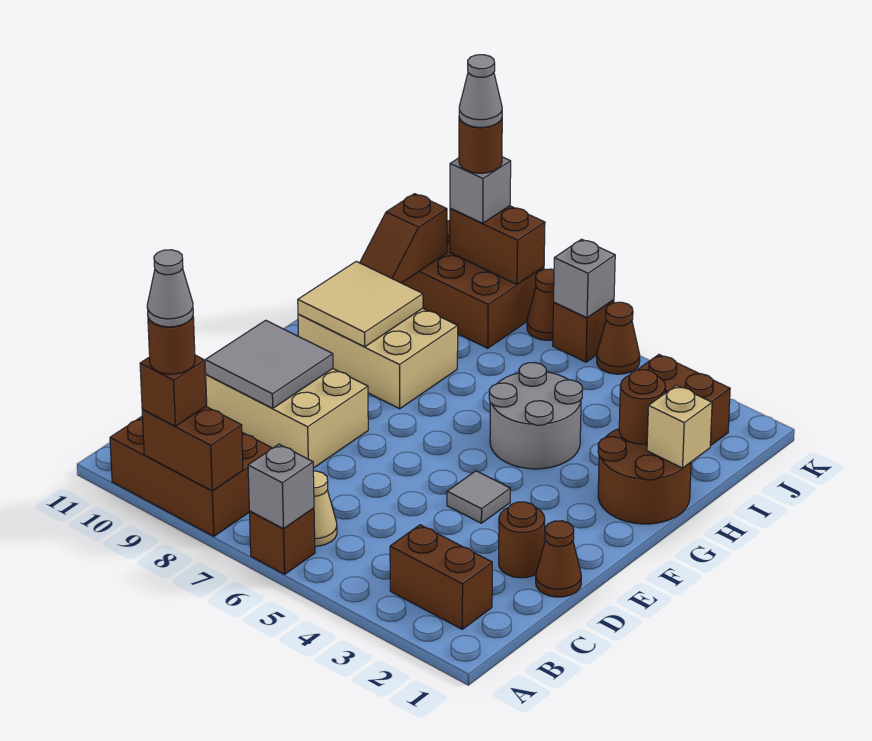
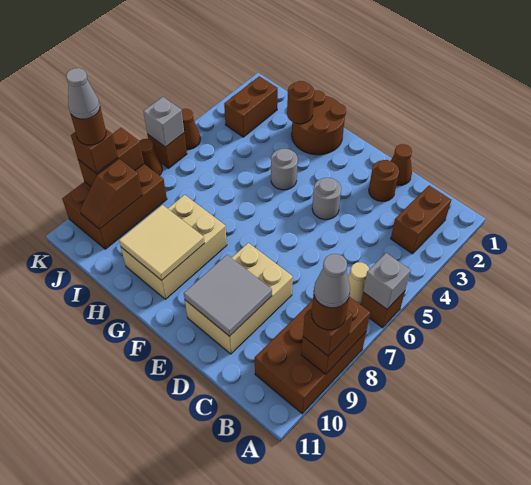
grey tile E4 level 1 -> grey round brick E4 level 1
grey round brick G4:H5 level 1 -> grey round brick G4 level 1
tan brick H1 level 2 -> none
brown slope I10:J10 level 2 top J -> brown slope J9:J10 level 2 top 9
grey brick K9 level 3 -> brown brick K9 level 3

